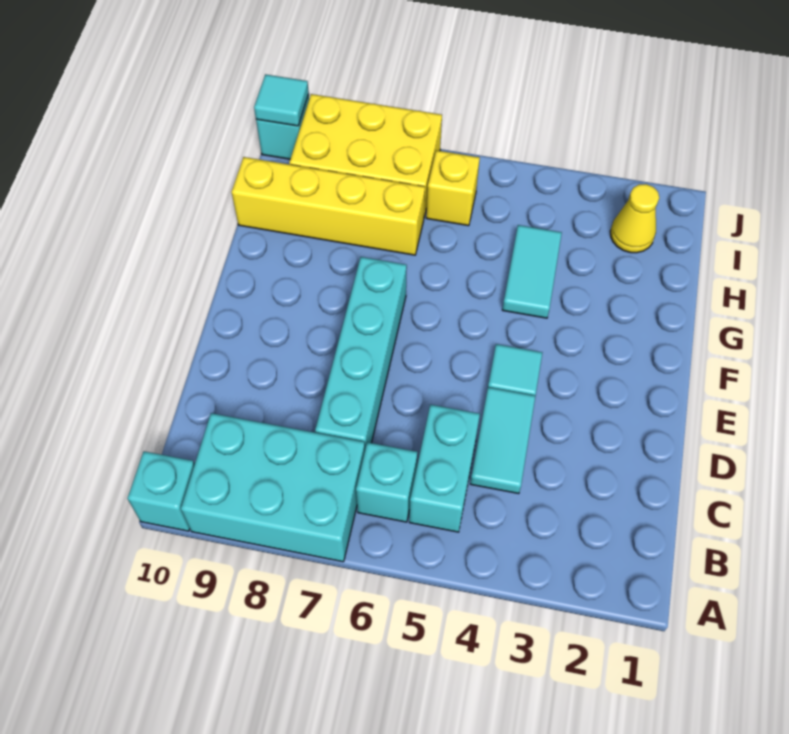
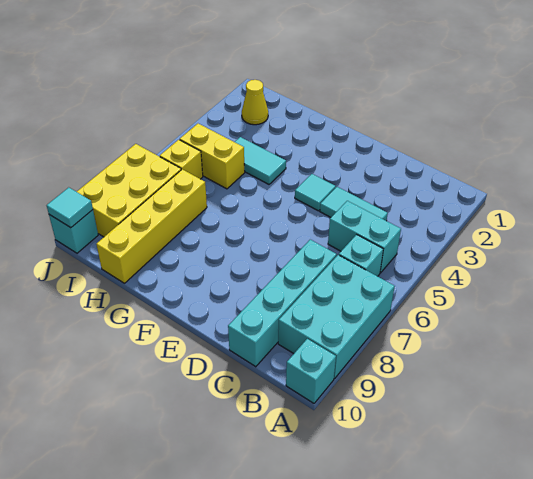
cyan brick C7:F7 level 1 -> cyan brick C7:C10 level 1
none -> yellow brick H5:I5 level 1

